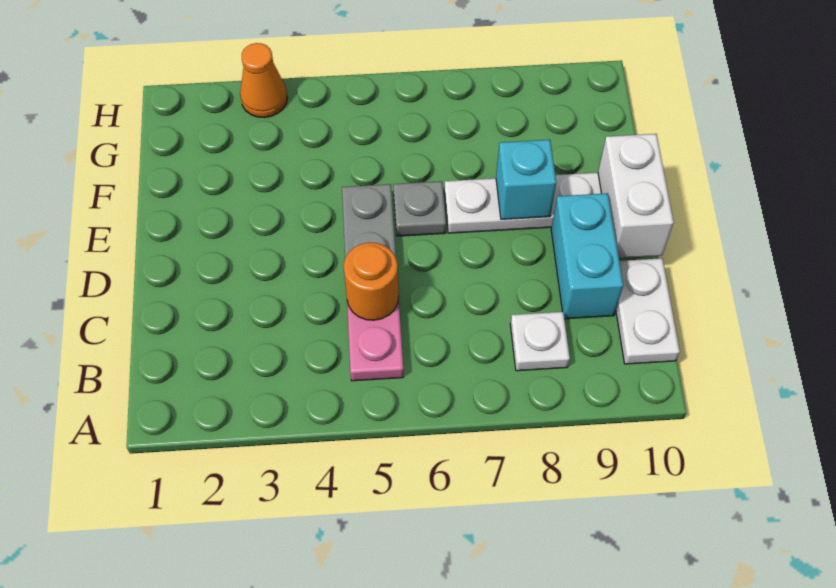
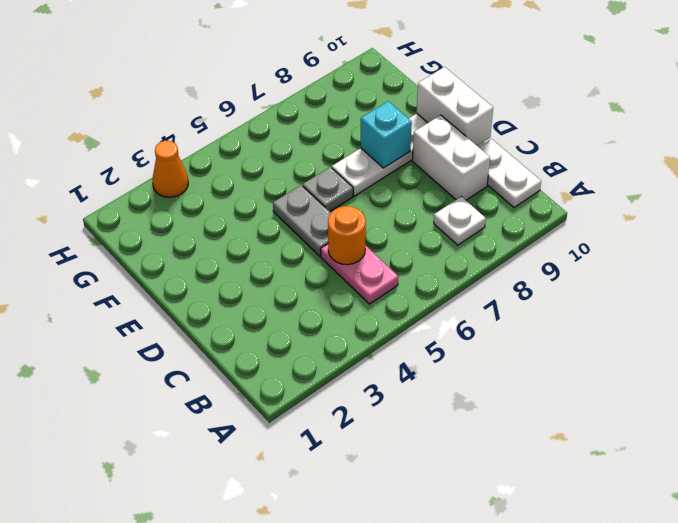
cyan brick C9:D9 level 1 -> white brick C9:D9 level 1

